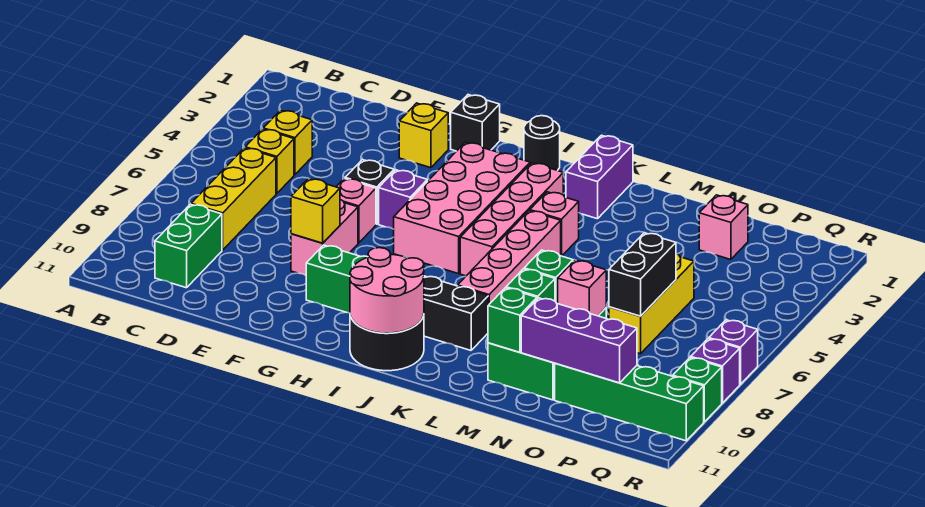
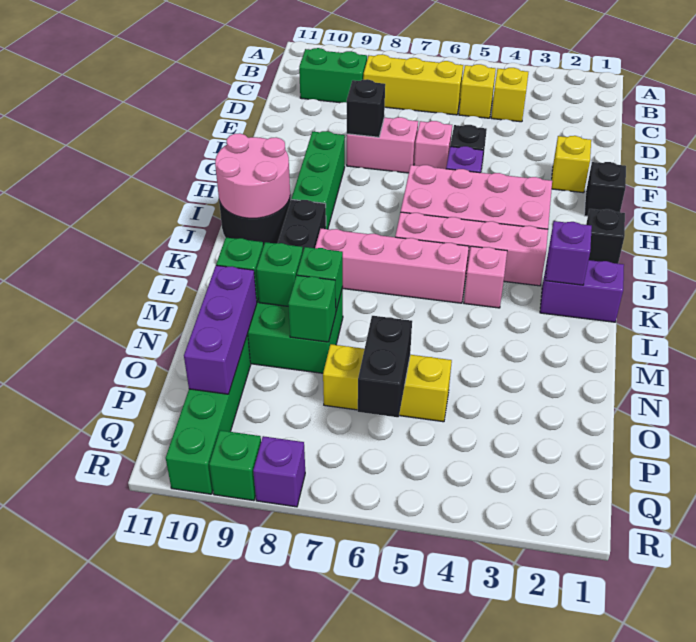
yellow brick F8 level 2 -> black brick F8 level 2
black round brick I1 level 1 -> black brick I1 level 1
pink brick N8 level 2 -> green brick N8 level 2
pink brick O2 level 1 -> none
black brick O6:O7 level 2 -> black brick O6:P6 level 2
purple brick R7 level 1 -> purple brick K2 level 2

